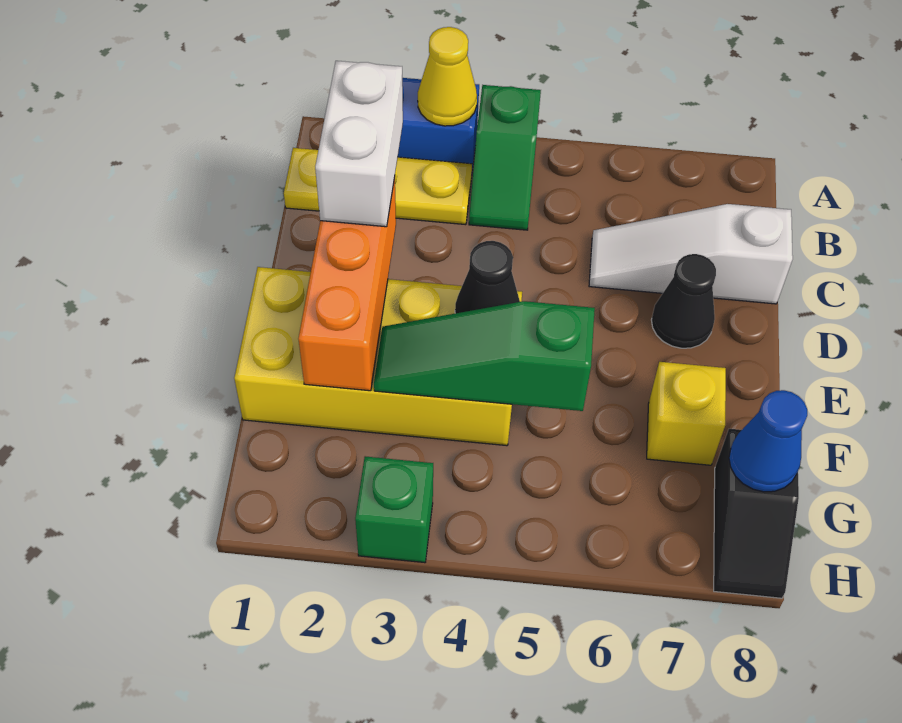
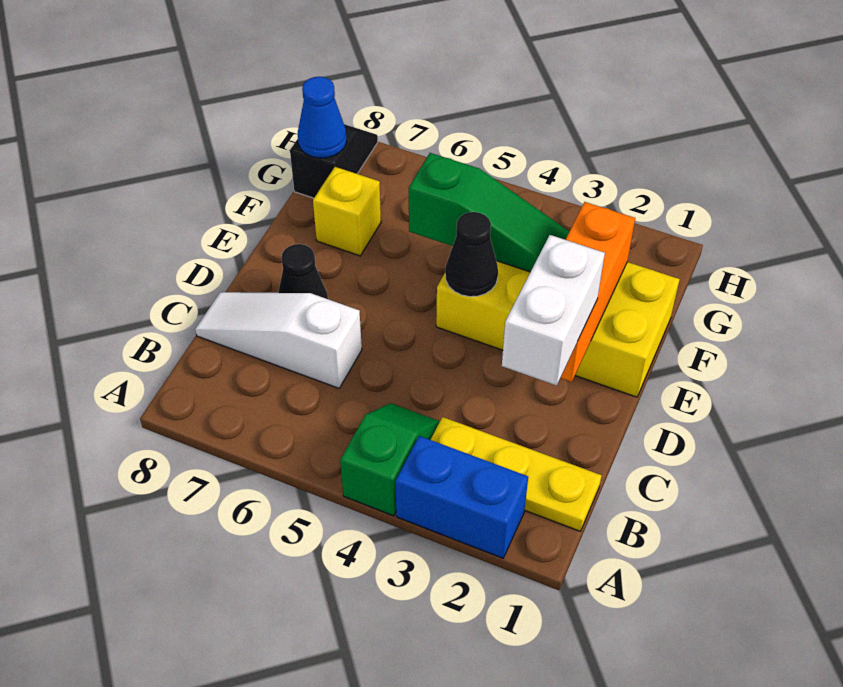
yellow cone A3 level 2 -> none
white slope C6:C8 level 1 top 8 -> white slope C6:C8 level 1 top 6
green brick H3 level 1 -> none

